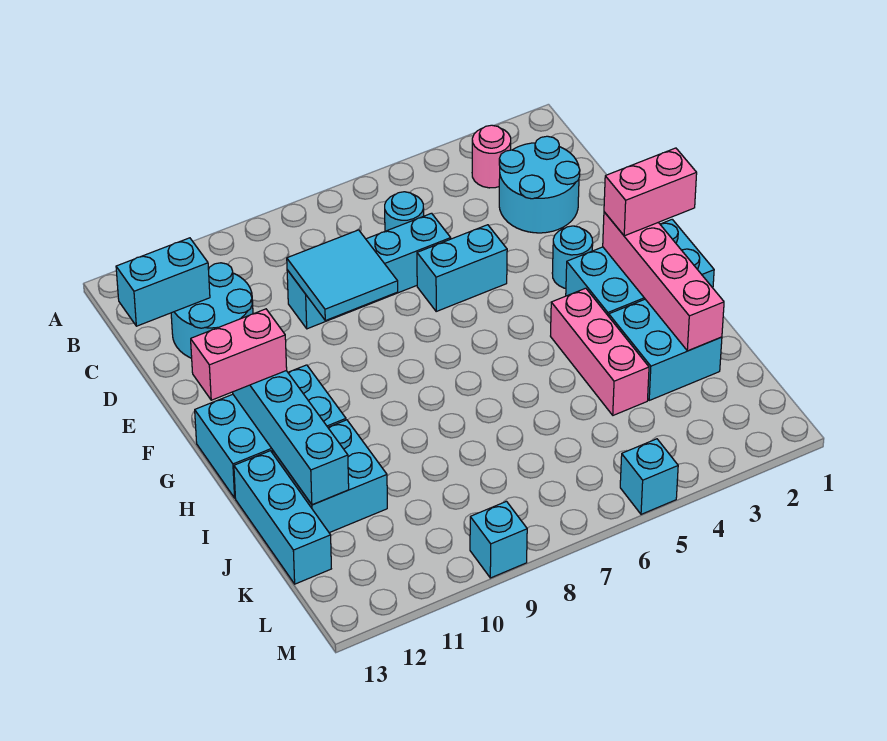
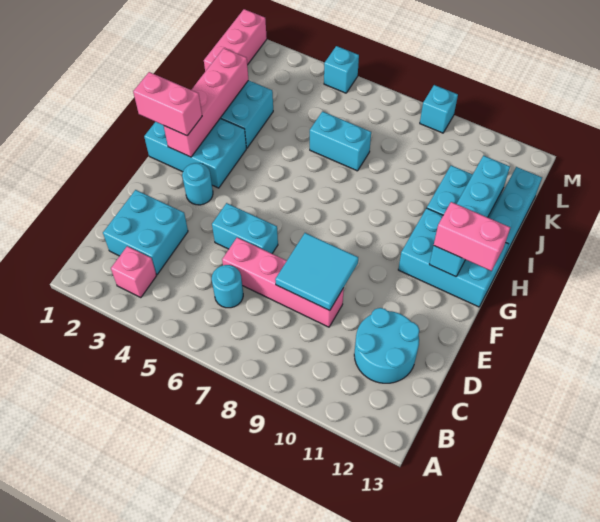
pink round brick B3 level 1 -> pink brick B3 level 1
cyan round brick C2:D3 level 1 -> cyan brick C2:D3 level 1
cyan brick C12:C13 level 2 -> cyan brick J6:J7 level 1
cyan brick D6:D9 level 1 -> pink brick D6:D9 level 1
pink brick H4:J4 level 1 -> pink brick K1:M1 level 1

